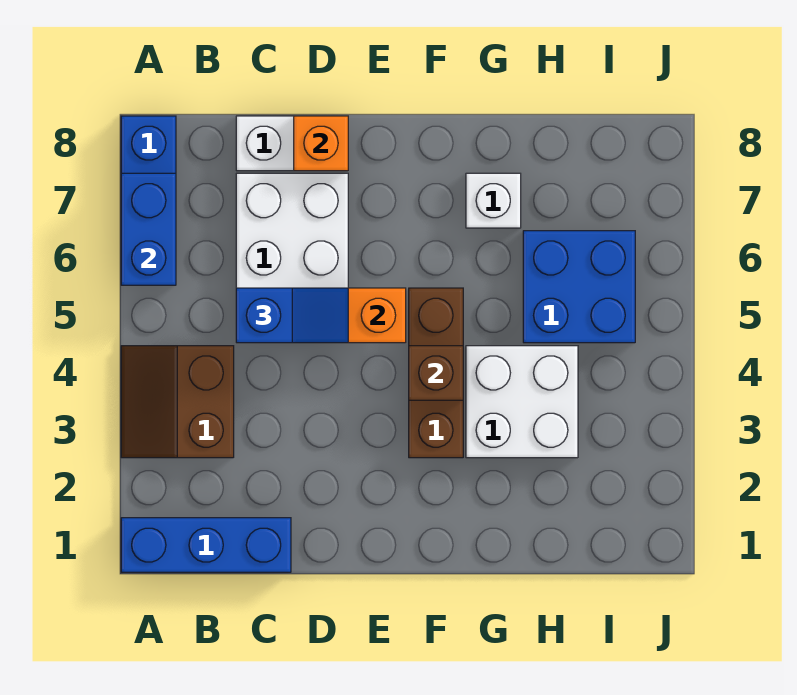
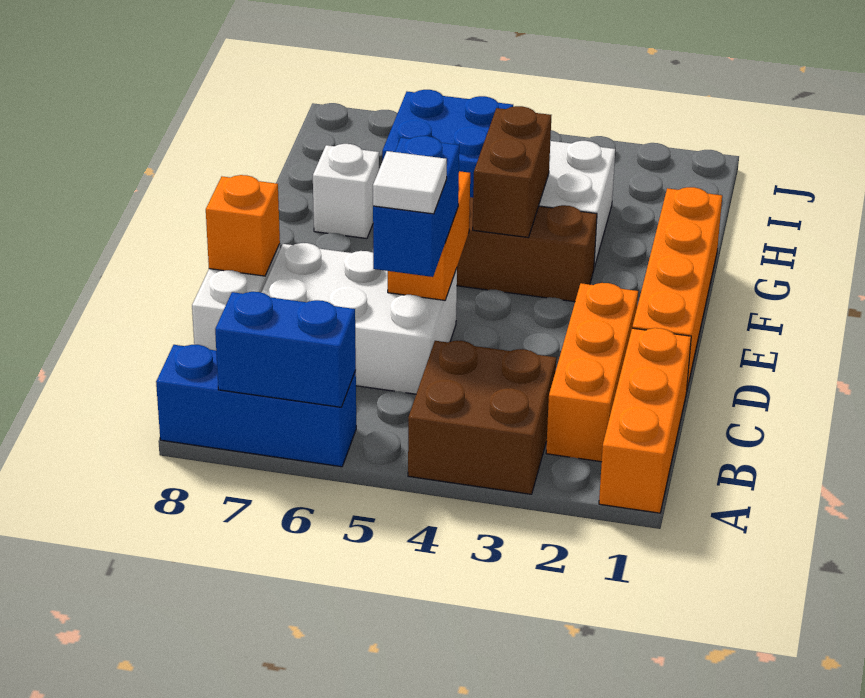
blue brick A1:C1 level 1 -> orange brick A1:C1 level 1
brown slope A3:B4 level 1 top B -> brown brick A3:B4 level 1
none -> orange brick B2:D2 level 1
blue slope C5:D5 level 3 top C -> blue brick C5:D5 level 3
none -> white tile C5 level 4
none -> orange brick D1:G1 level 1
brown brick F4 level 2 -> brown brick F4:G4 level 2

